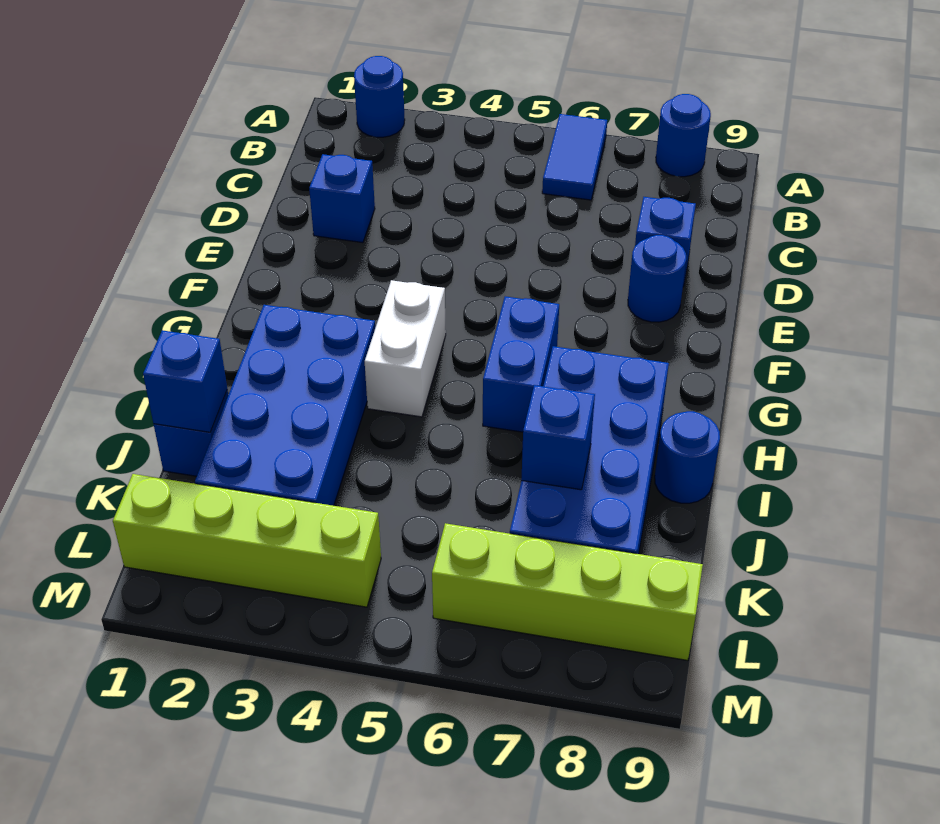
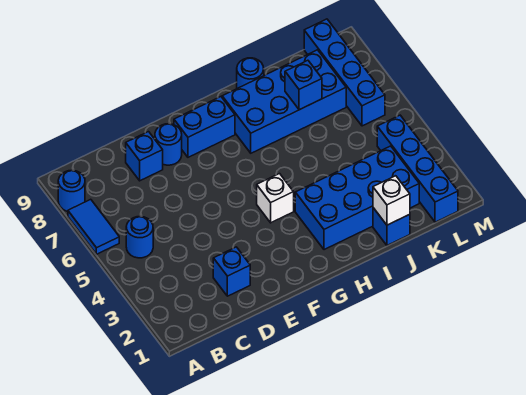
blue round brick A2 level 1 -> blue round brick B5 level 1
blue tile A6:B6 level 1 -> blue tile A6:A7 level 1
white brick G4:H4 level 1 -> white brick G4 level 1
blue brick G6:H6 level 1 -> blue brick F8:G8 level 1
blue brick J1 level 2 -> white brick J1 level 2
lime brick L1:L4 level 1 -> blue brick L1:L4 level 1
lime brick L6:L9 level 1 -> blue brick L6:L9 level 1

